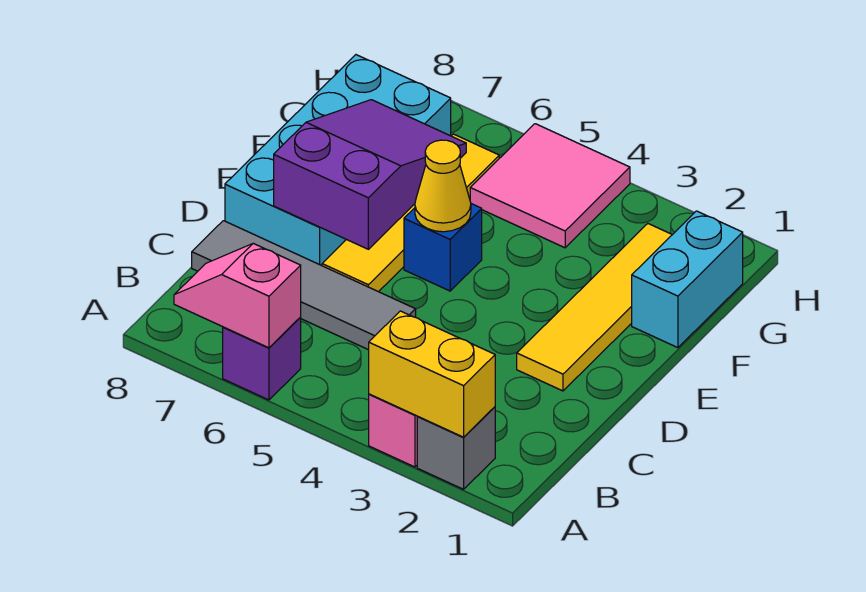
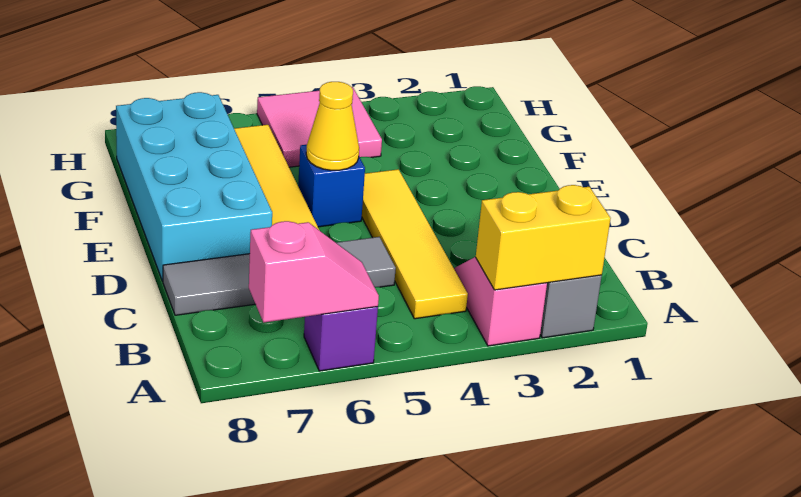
pink slope A6:A7 level 2 top 6 -> pink slope A6:A7 level 2 top 7
yellow tile D2:G2 level 1 -> yellow tile B4:E4 level 1
purple slope D6:F7 level 2 top D -> none
cyan brick F1:G1 level 1 -> none

